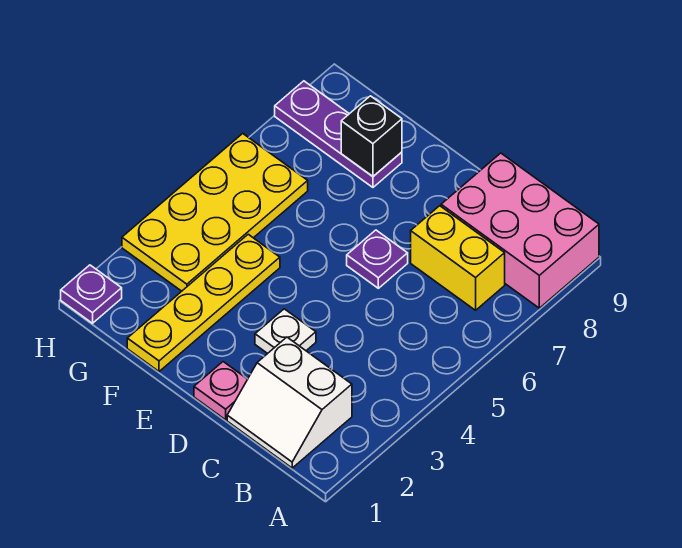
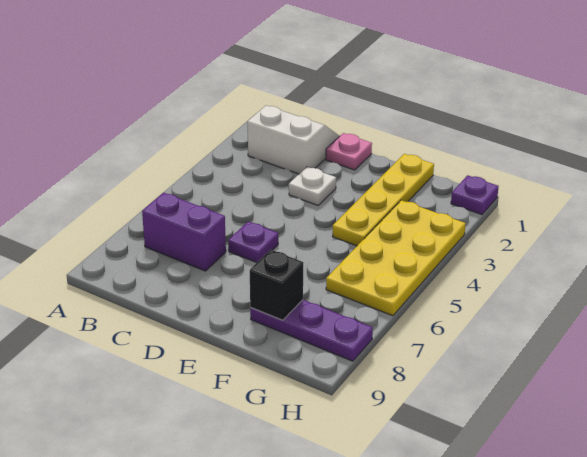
pink brick A8:C9 level 1 -> none
yellow brick B7:C7 level 1 -> purple brick B7:C7 level 1

